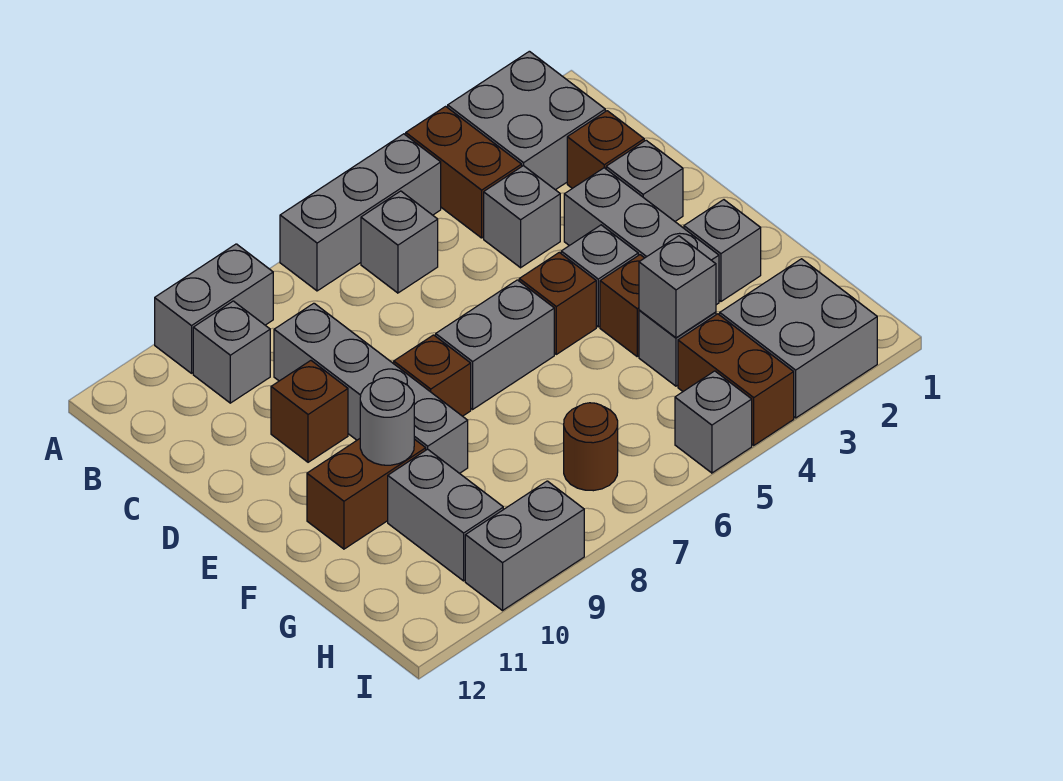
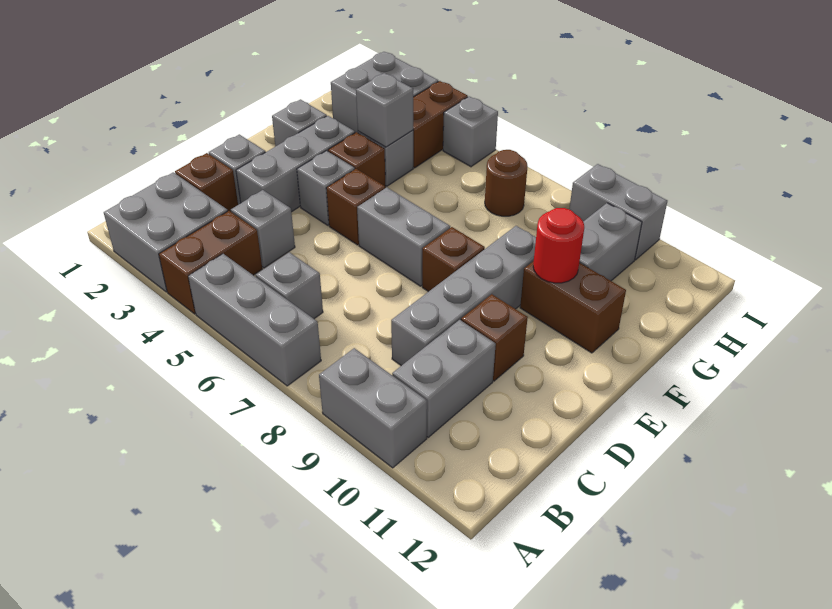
grey brick B10 level 1 -> grey brick B10:C10 level 1
grey round brick F10 level 2 -> red round brick F10 level 2

